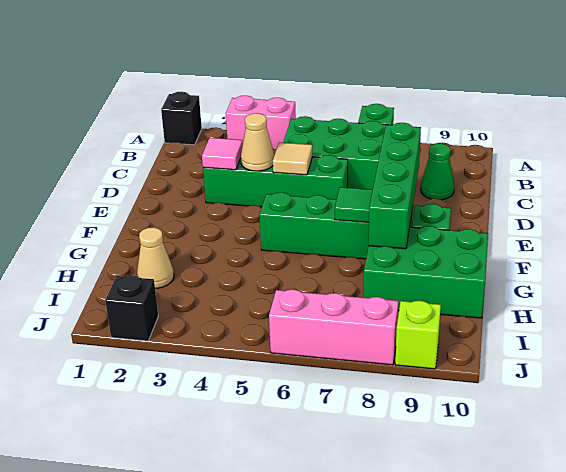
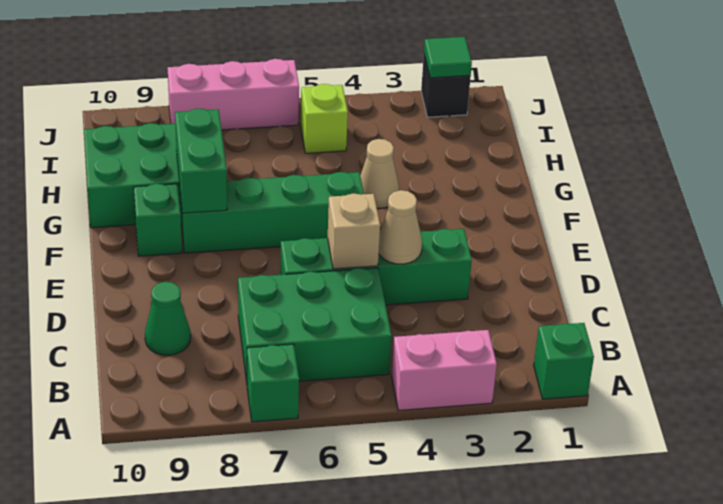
black brick A1 level 1 -> green brick A1 level 1
pink tile D3 level 2 -> none
tan tile D5 level 2 -> tan brick D5 level 2
green brick D8:G8 level 2 -> green brick F8:G8 level 2
green tile F7 level 2 -> green tile J2 level 2
tan cone H2 level 1 -> tan cone G4 level 1
lime brick J9 level 1 -> lime brick I5 level 1

